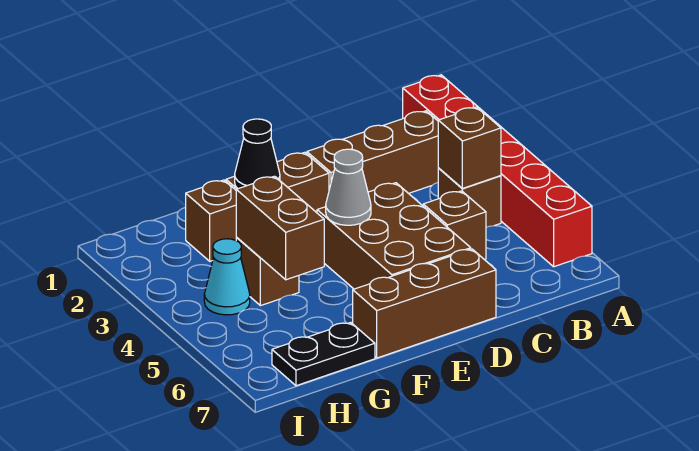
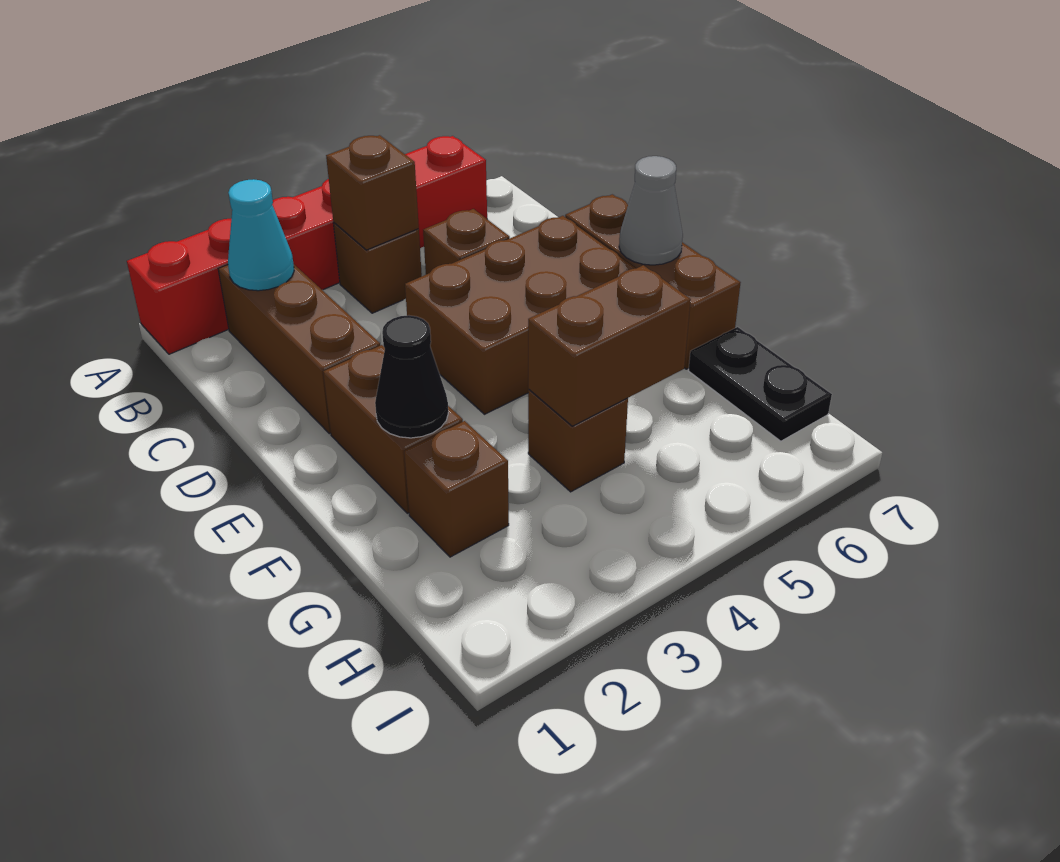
grey cone E4 level 2 -> grey cone E7 level 2
cyan cone H4 level 1 -> cyan cone B2 level 2

